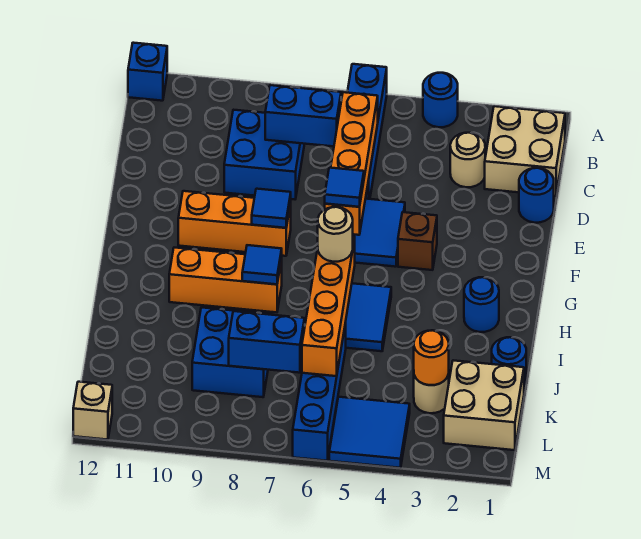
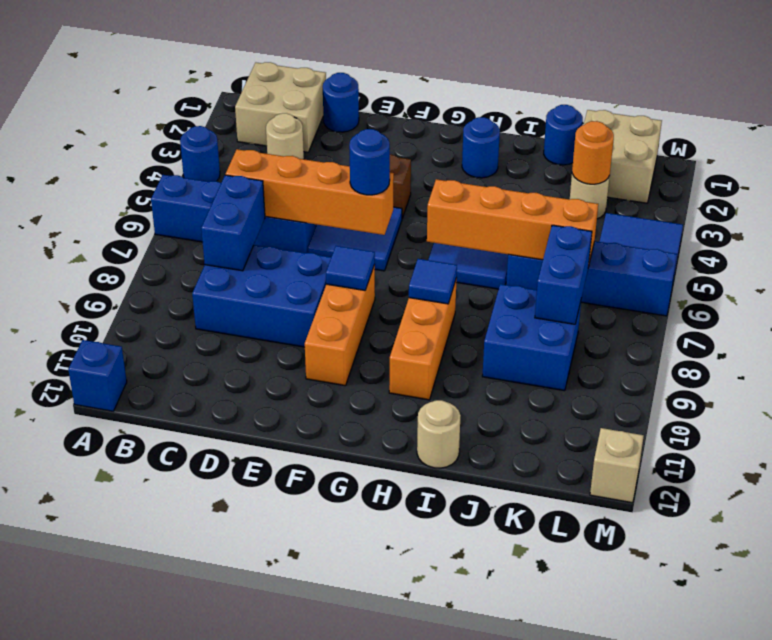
blue brick C8:D9 level 1 -> blue brick C8:E9 level 1
blue tile F6 level 3 -> blue round brick F6 level 3
tan round brick H6 level 3 -> tan round brick I12 level 1

